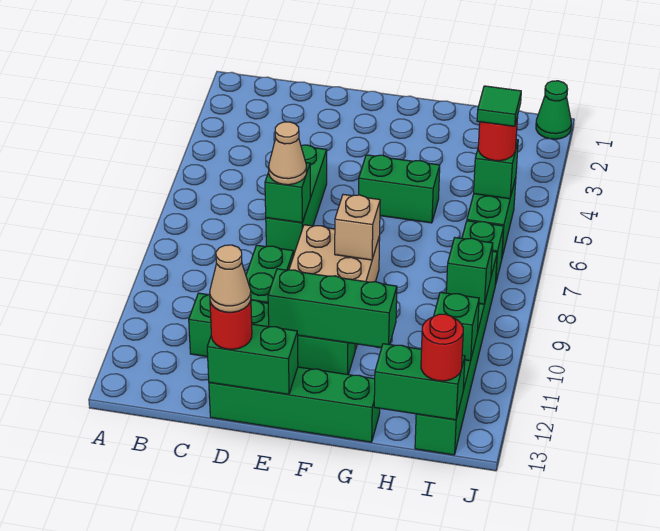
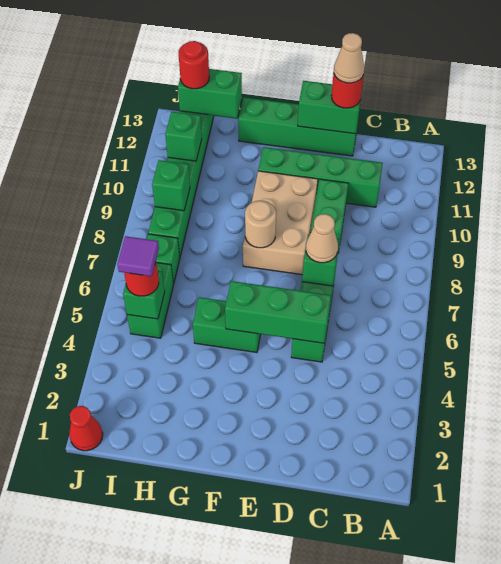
green brick E11:G11 level 2 -> green brick D5:F5 level 2
tan brick F8 level 2 -> tan round brick F8 level 2
green tile I5 level 4 -> purple tile I5 level 4
green cone J1 level 1 -> red cone J1 level 1

